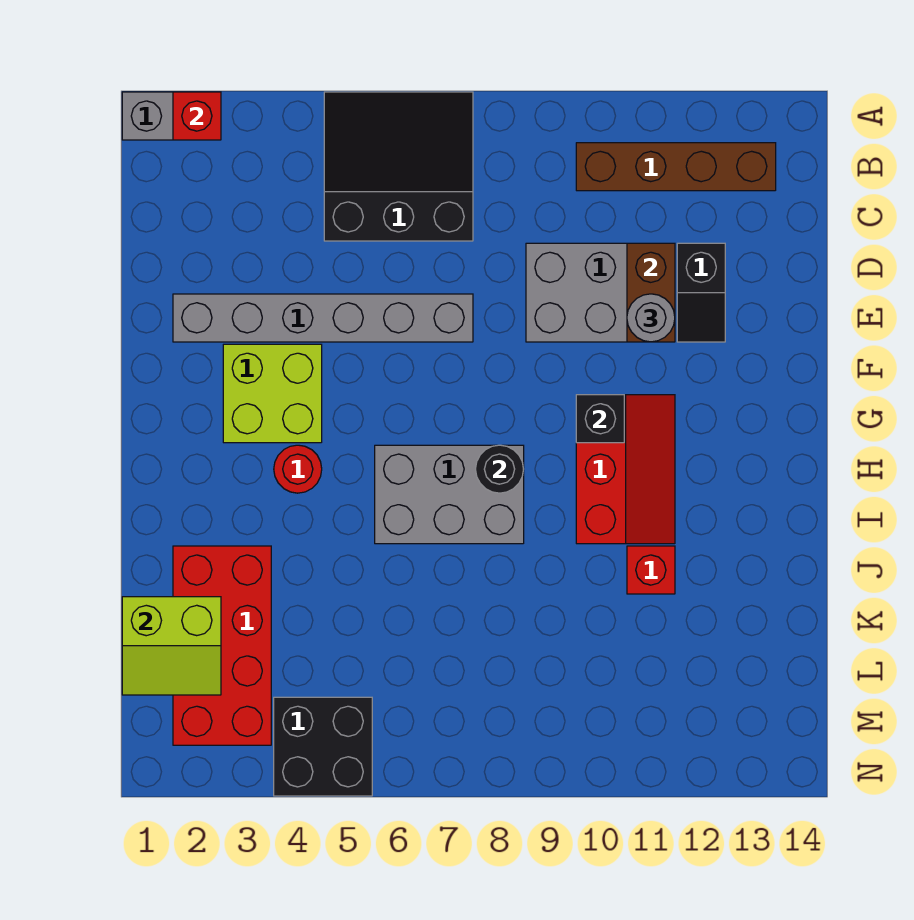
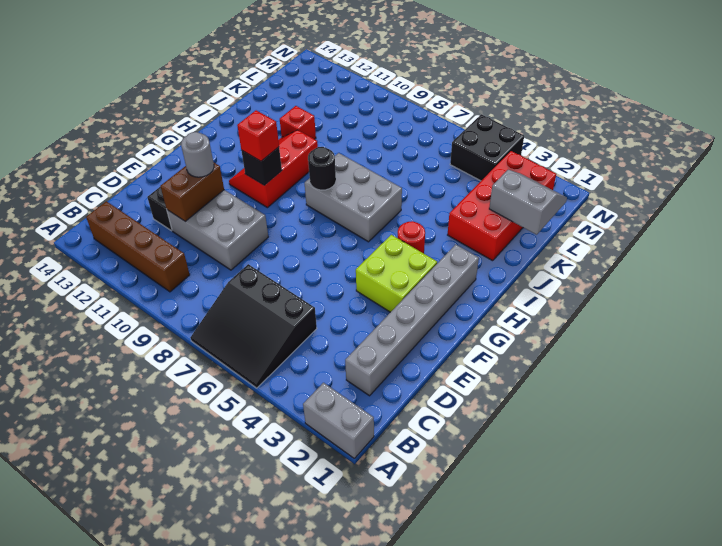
red brick A2 level 2 -> red brick G10 level 3
grey brick E2:E7 level 1 -> grey brick C2:H2 level 1
lime slope K1:L2 level 2 top K -> grey slope K1:L2 level 2 top K

